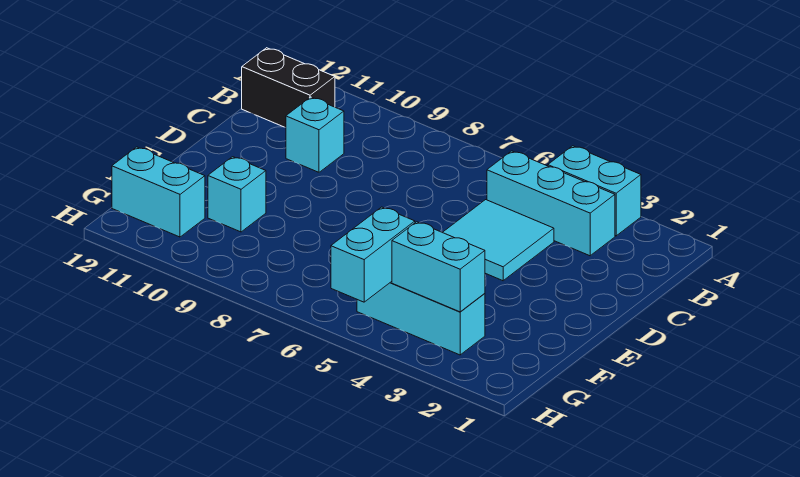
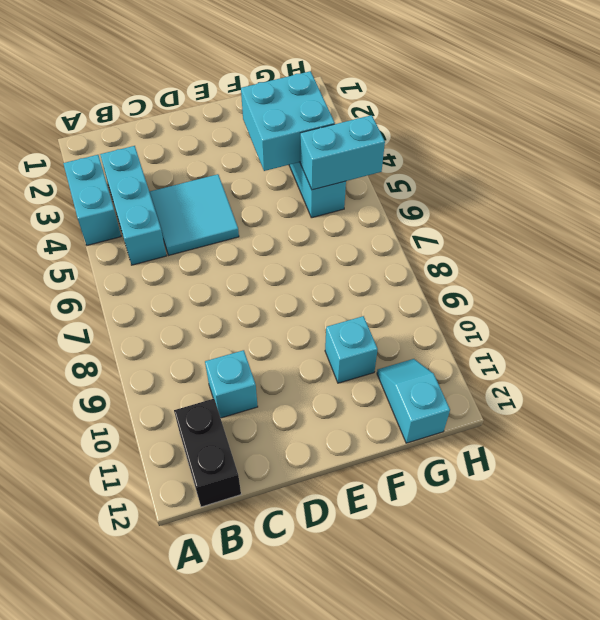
cyan brick G3:G4 level 2 -> cyan brick F3:G4 level 2
cyan brick G11:G12 level 1 -> cyan slope G11:G12 level 1 top 12

